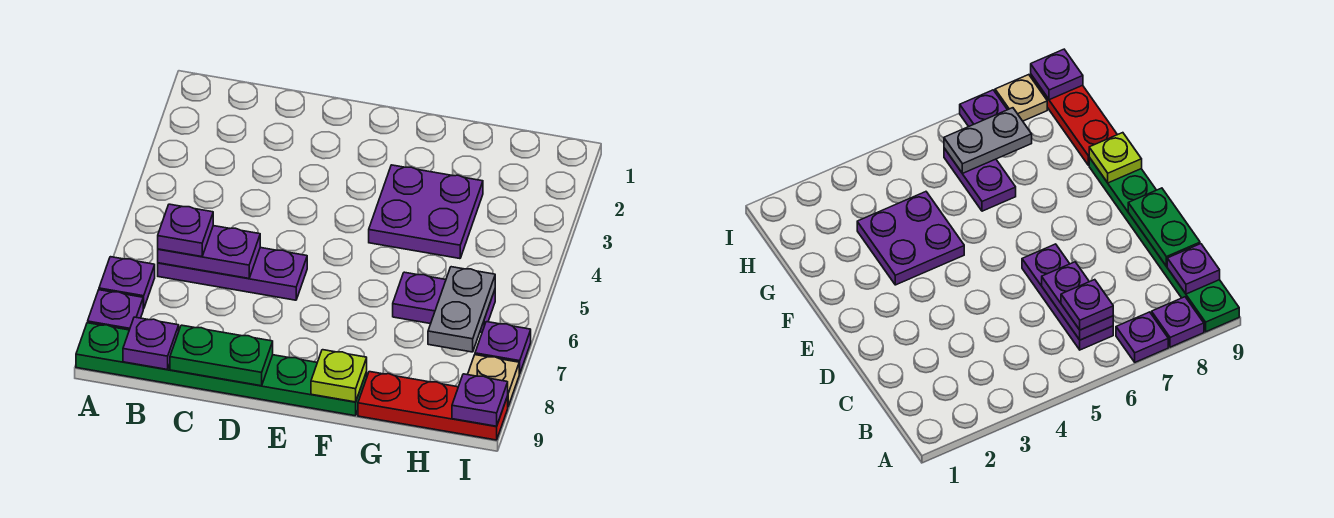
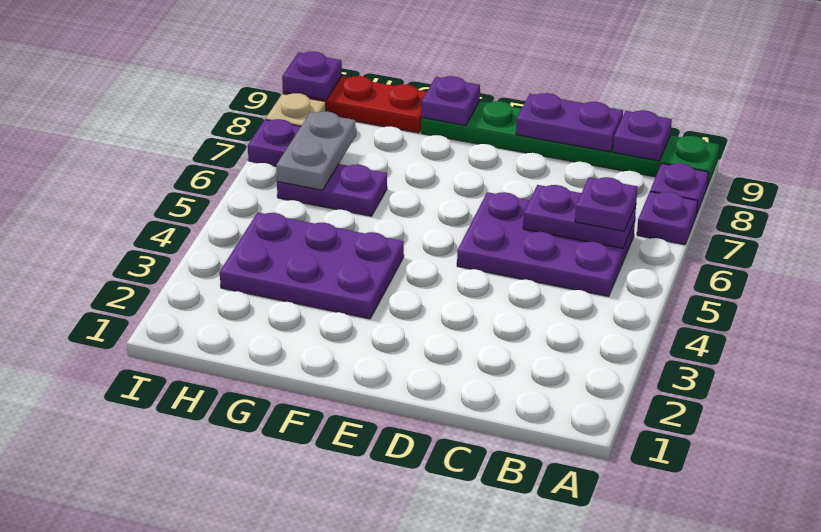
purple plate B6:D6 level 1 -> purple plate B5:D6 level 1
green plate C9:D9 level 2 -> purple plate C9:D9 level 2
purple plate F3:G4 level 1 -> purple plate F3:H4 level 1
lime plate F9 level 2 -> purple plate F9 level 2

